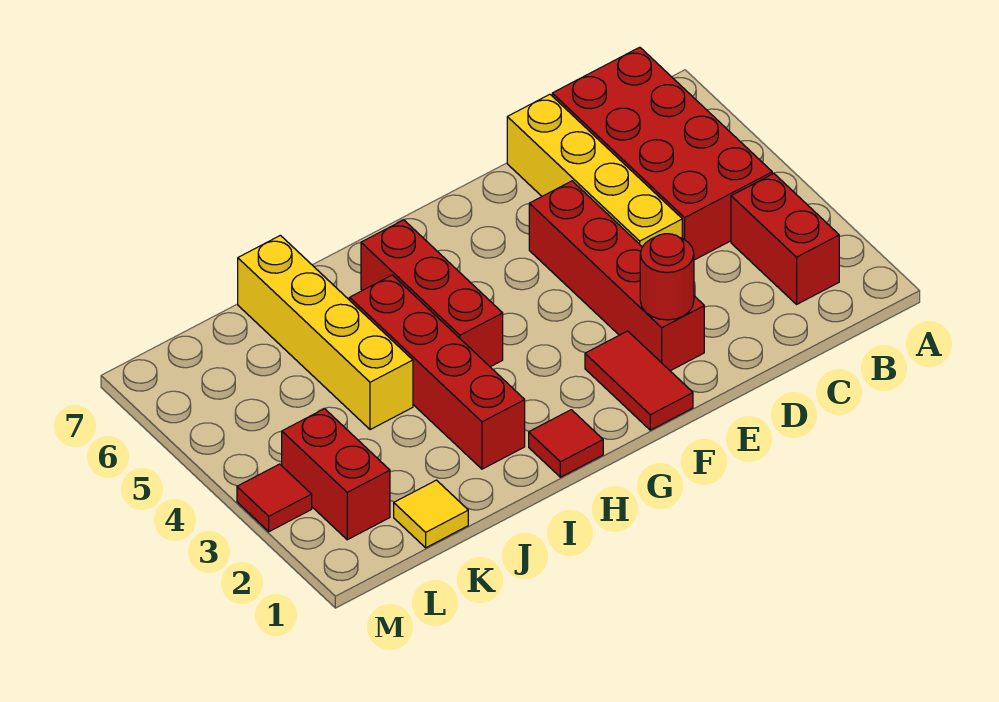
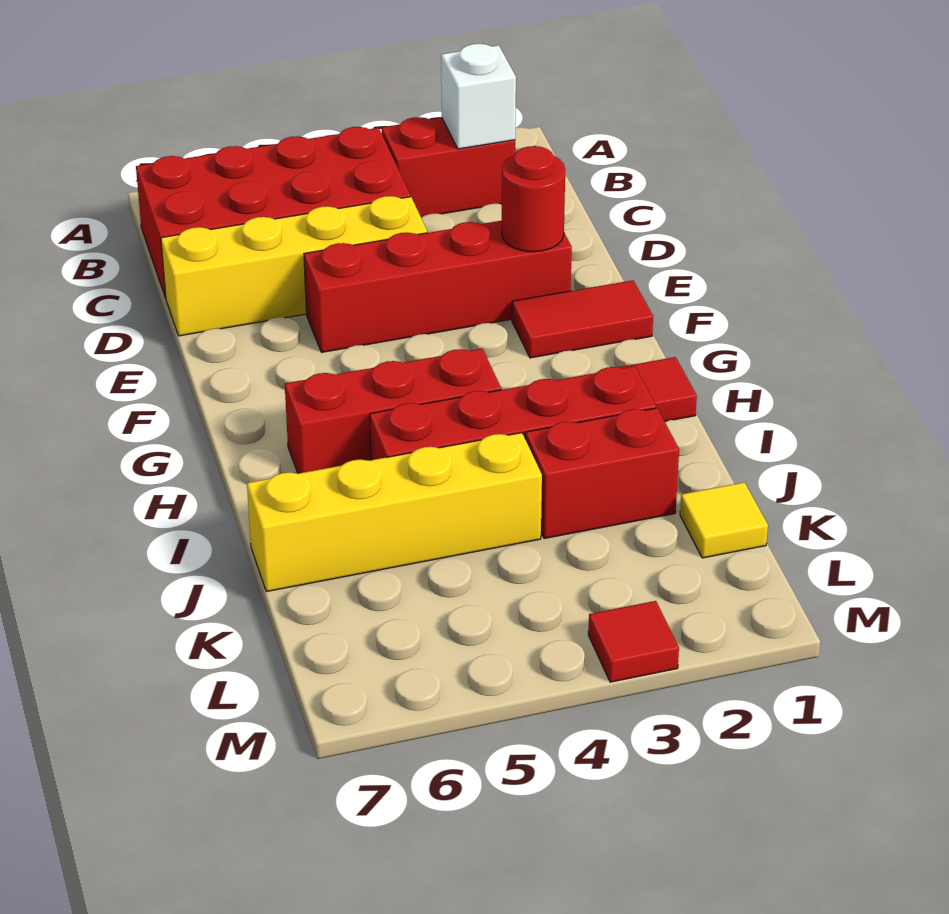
none -> white brick B2 level 2
red brick L2:L3 level 1 -> red brick J2:J3 level 1

